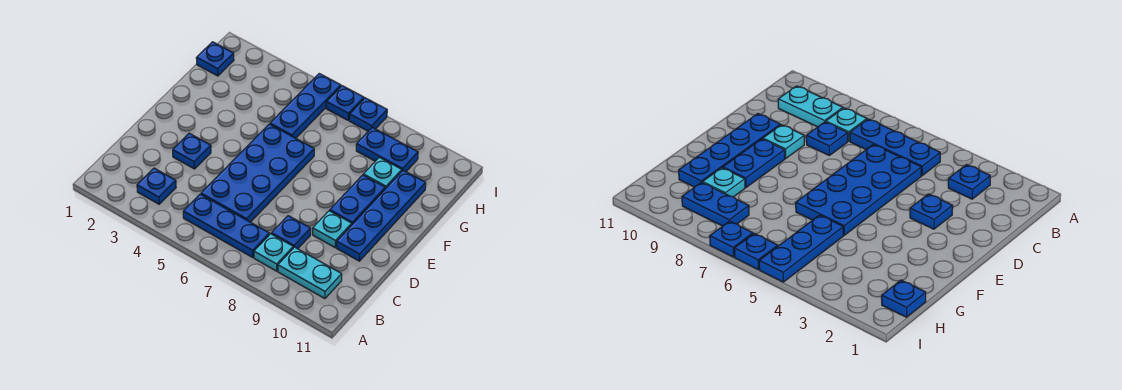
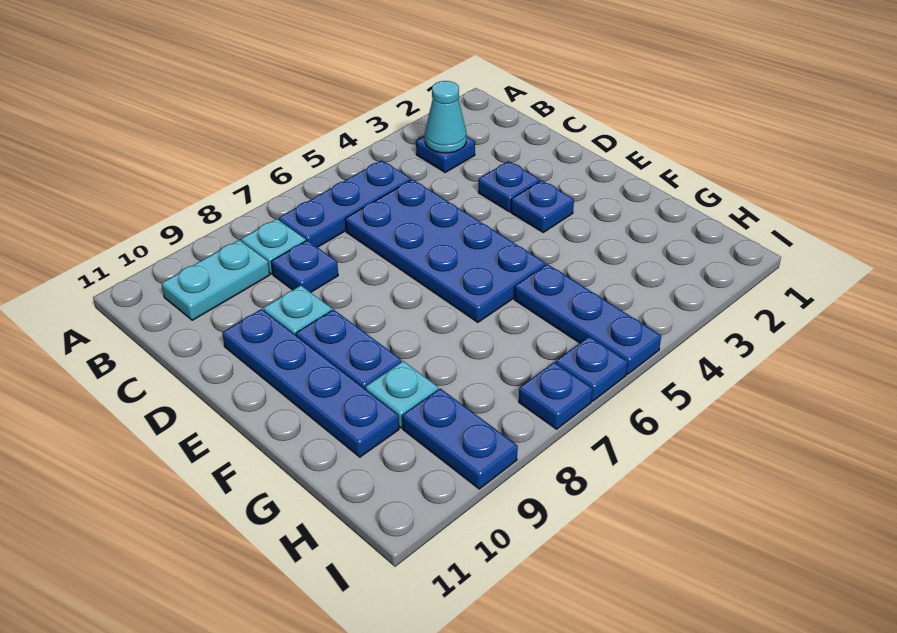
none -> cyan cone B3 level 2
blue plate H1 level 1 -> blue plate E3 level 1
blue plate H8:H9 level 1 -> blue plate H9:I9 level 1

